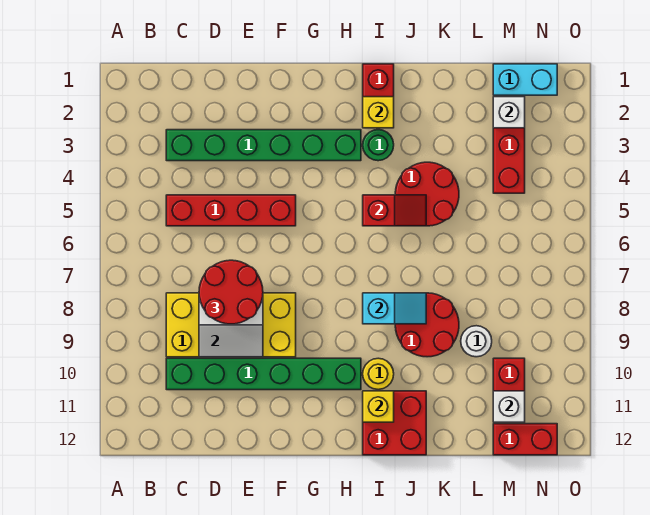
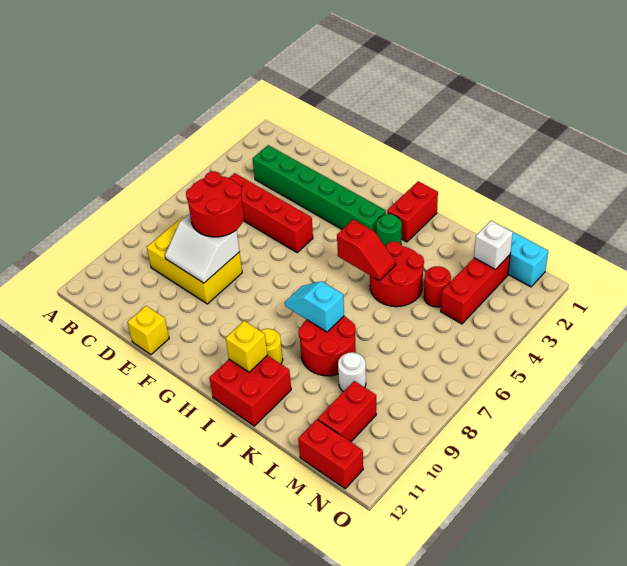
yellow brick C8:F9 level 1 -> yellow brick C8:E9 level 1
green brick C10:H10 level 1 -> none
yellow brick I2 level 2 -> yellow brick E12 level 1
cyan slope I8:J8 level 2 top I -> cyan slope I8:J8 level 2 top J
none -> red round brick L4 level 1
white brick M11 level 2 -> none

